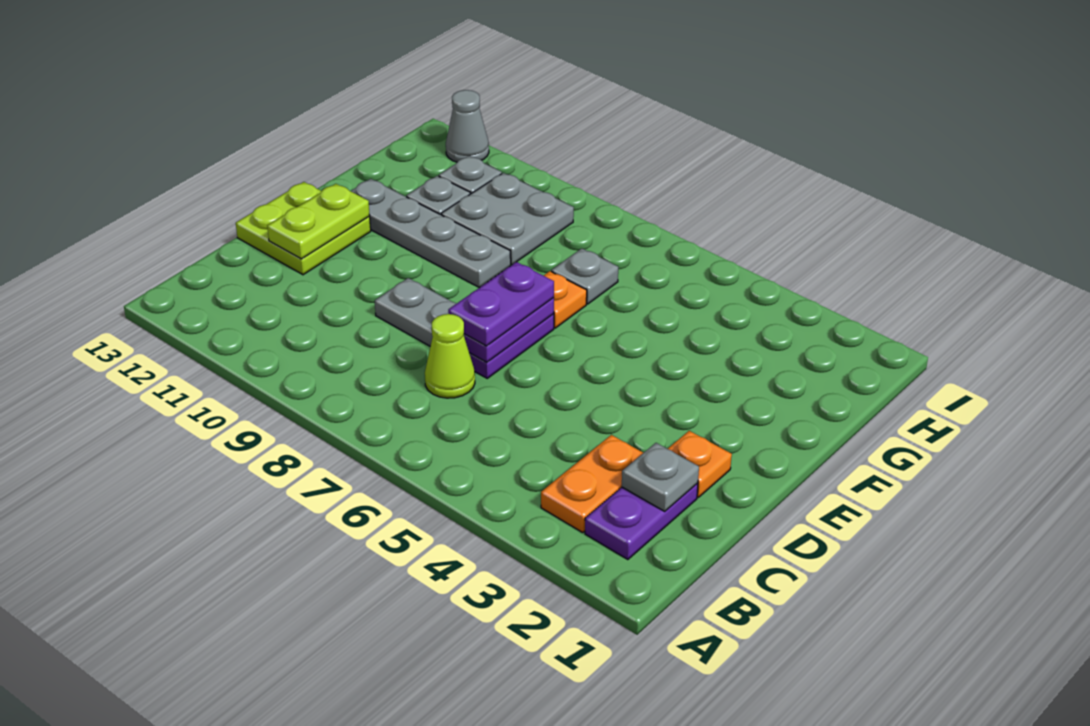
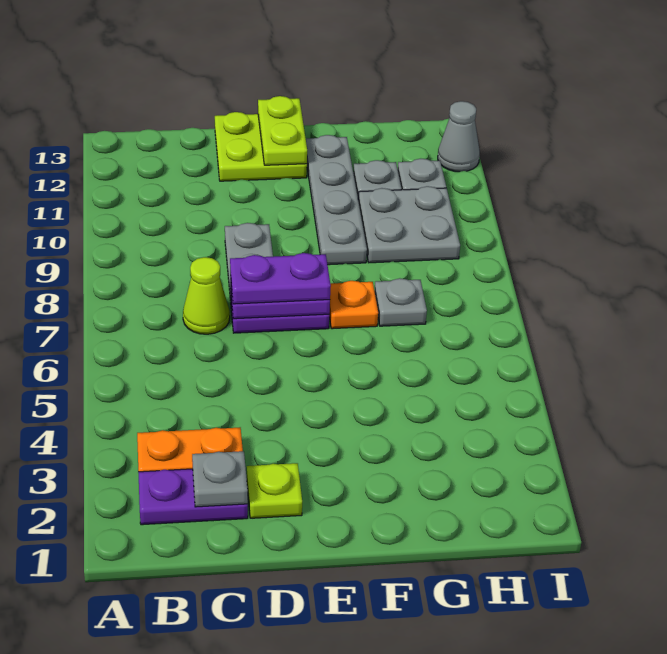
orange plate D2 level 1 -> lime plate D2 level 1
lime plate D12:E12 level 2 -> lime plate E12:E13 level 2

